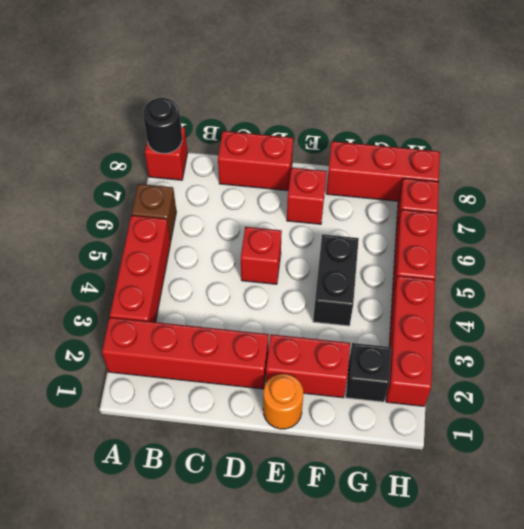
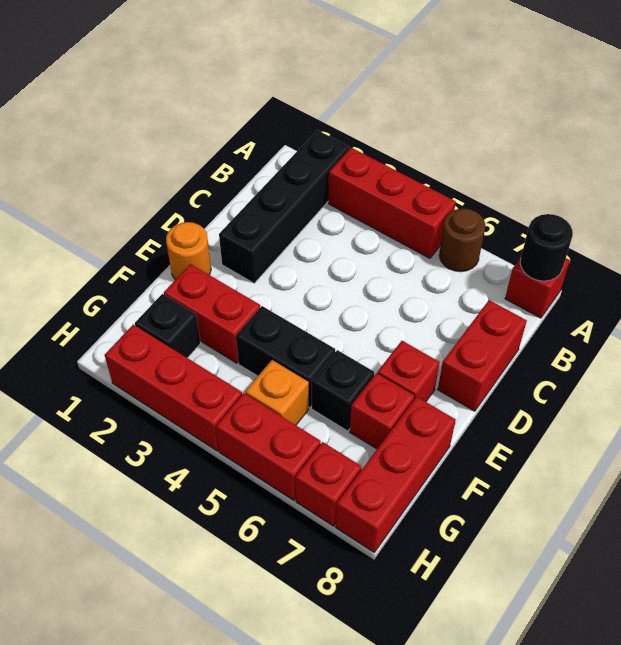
red brick A2:D2 level 1 -> black brick A2:D2 level 1
brown brick A6 level 1 -> brown round brick A6 level 1
red brick D5 level 1 -> red brick F7 level 1
red brick E2:F2 level 1 -> red brick F2:F3 level 1
none -> black brick F6 level 1
none -> orange brick G5 level 1

